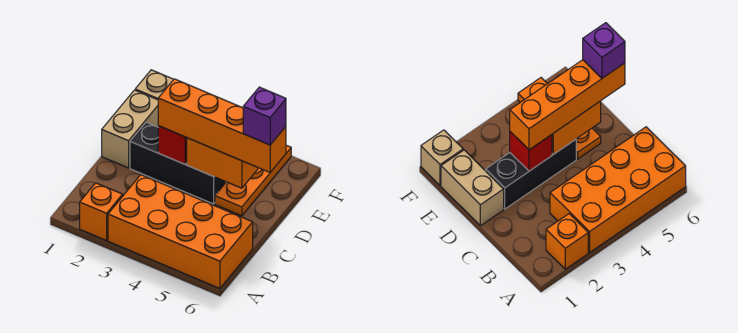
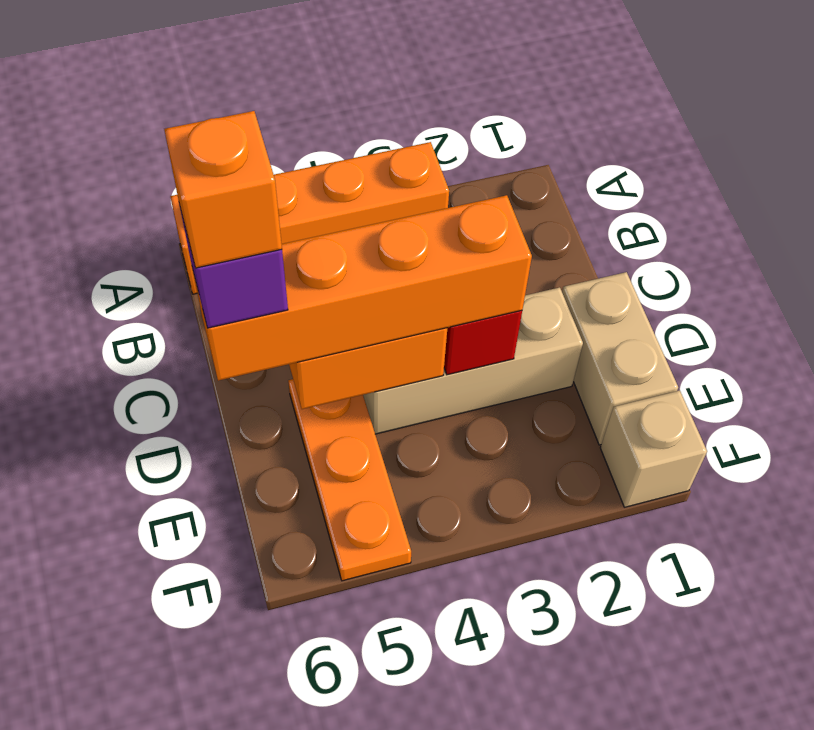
orange brick A2 level 1 -> orange brick D6 level 5
orange brick A3:B6 level 1 -> orange brick A3:A6 level 1
black brick D2:D4 level 1 -> tan brick D2:D4 level 1

